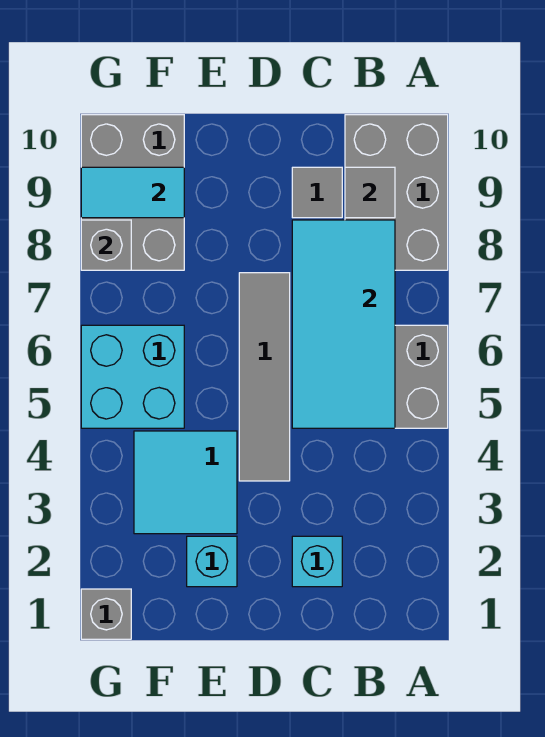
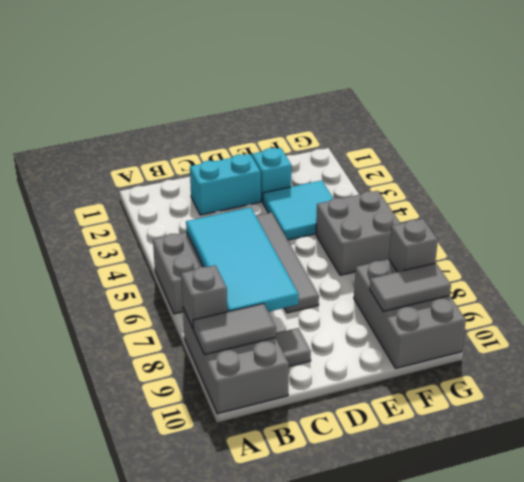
grey tile B9 level 2 -> grey tile A9:B9 level 2
cyan brick C2 level 1 -> cyan brick C2:D2 level 1
cyan brick F5:G6 level 1 -> grey brick F5:G6 level 1
cyan tile F9:G9 level 2 -> grey tile F9:G9 level 2
grey brick G1 level 1 -> grey brick A8 level 2

